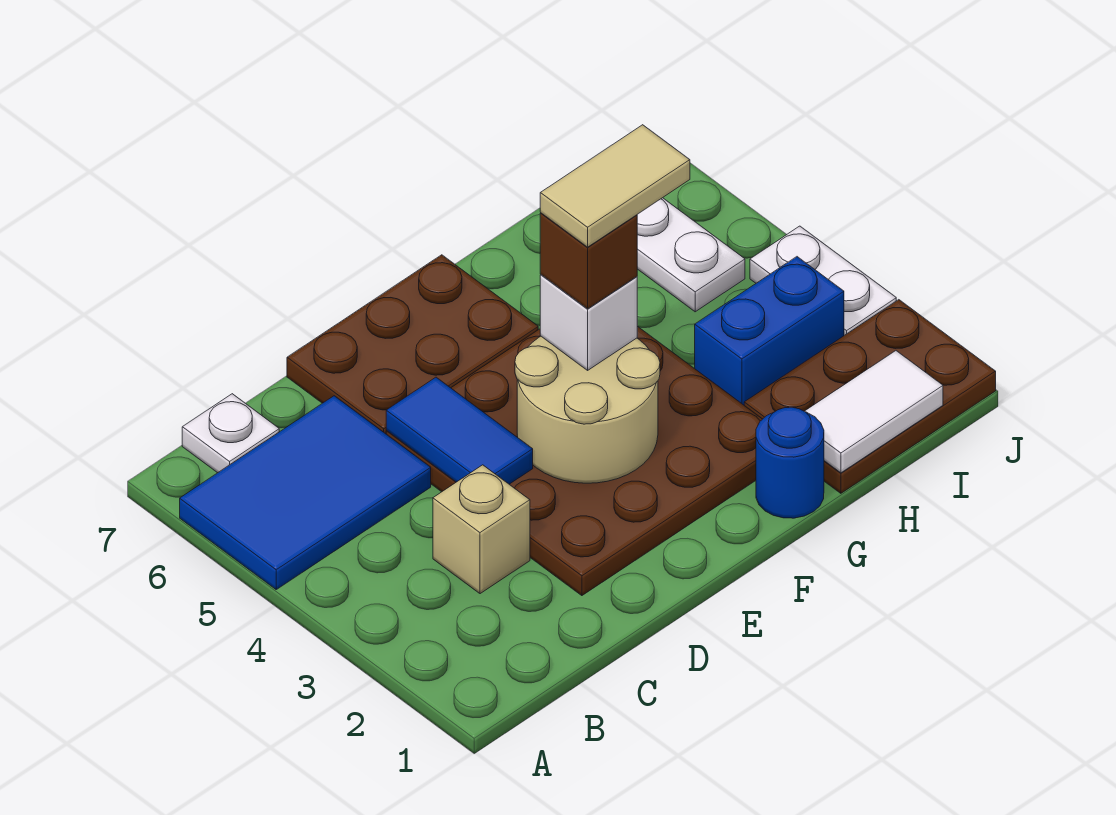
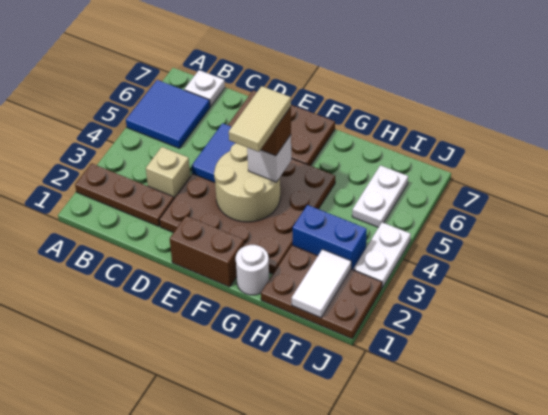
none -> brown plate A2:C2 level 1
blue tile A5:C6 level 1 -> blue tile A5:B6 level 1
none -> brown brick E1:F1 level 1
tan tile F4:G4 level 5 -> tan tile F3:F4 level 5
blue round brick G1 level 1 -> white round brick G1 level 1
white tile H1:I1 level 2 -> white tile I1:I2 level 2

